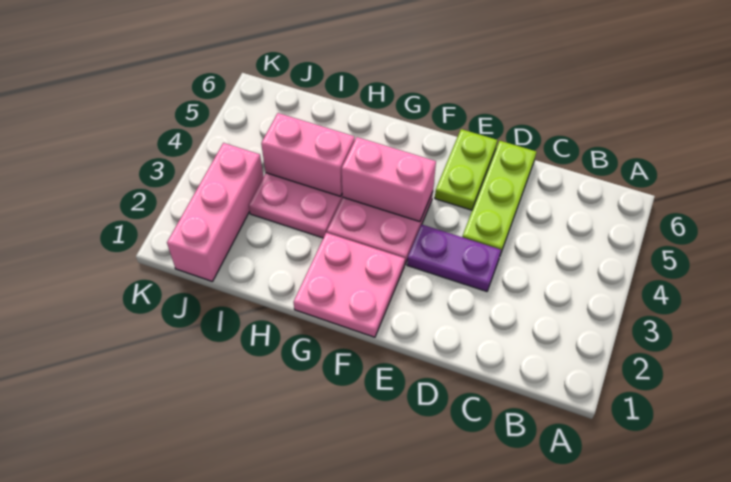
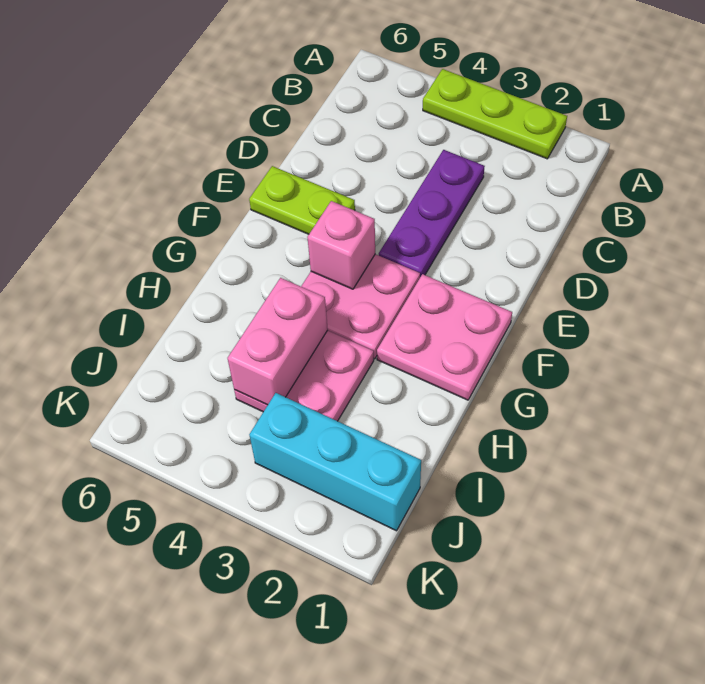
purple plate D3:E3 level 1 -> purple plate C3:E3 level 1
lime plate D4:D6 level 1 -> lime plate A2:A4 level 1
pink brick F4:G4 level 2 -> pink brick F4 level 2
pink brick J1:J3 level 1 -> cyan brick J1:J3 level 1

